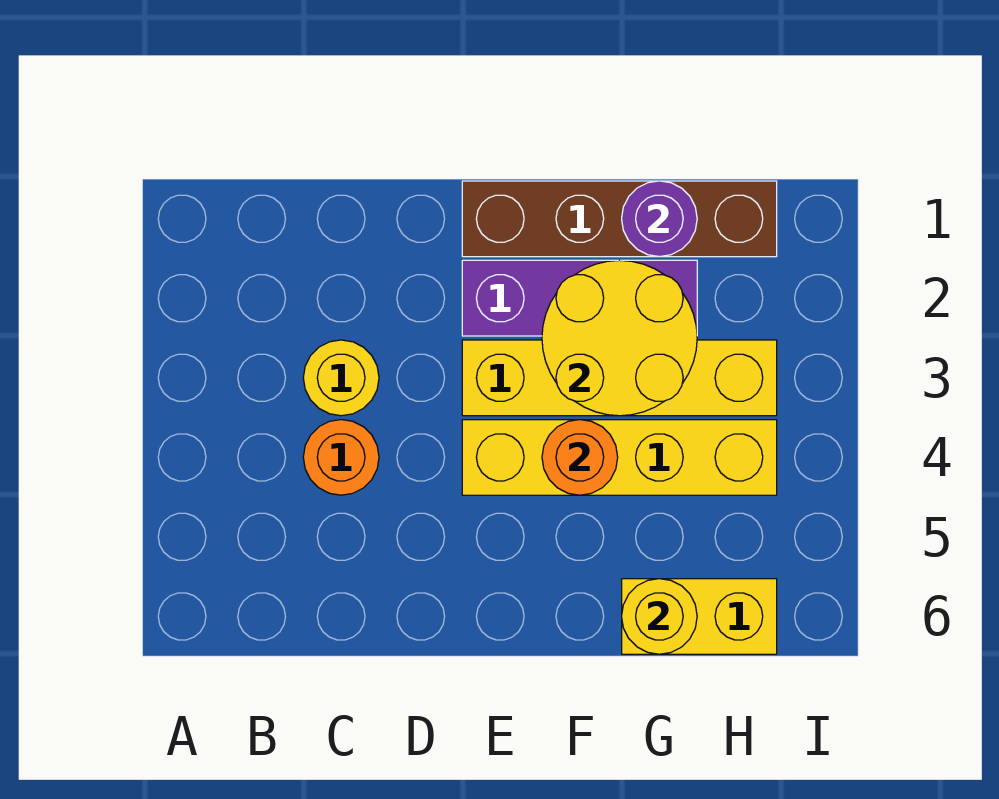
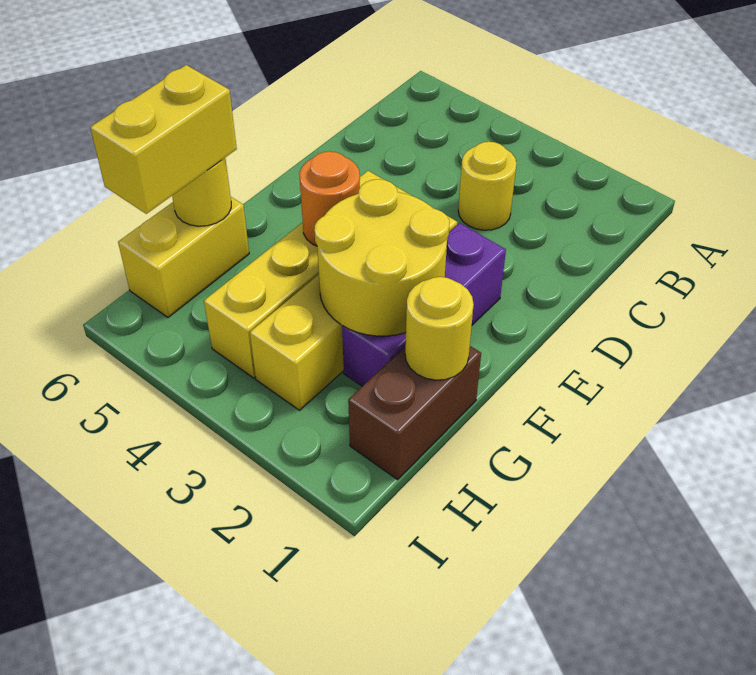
orange round brick C4 level 1 -> none
brown brick E1:H1 level 1 -> brown brick G1:H1 level 1
purple round brick G1 level 2 -> yellow round brick G1 level 2
none -> yellow brick G6:H6 level 3

